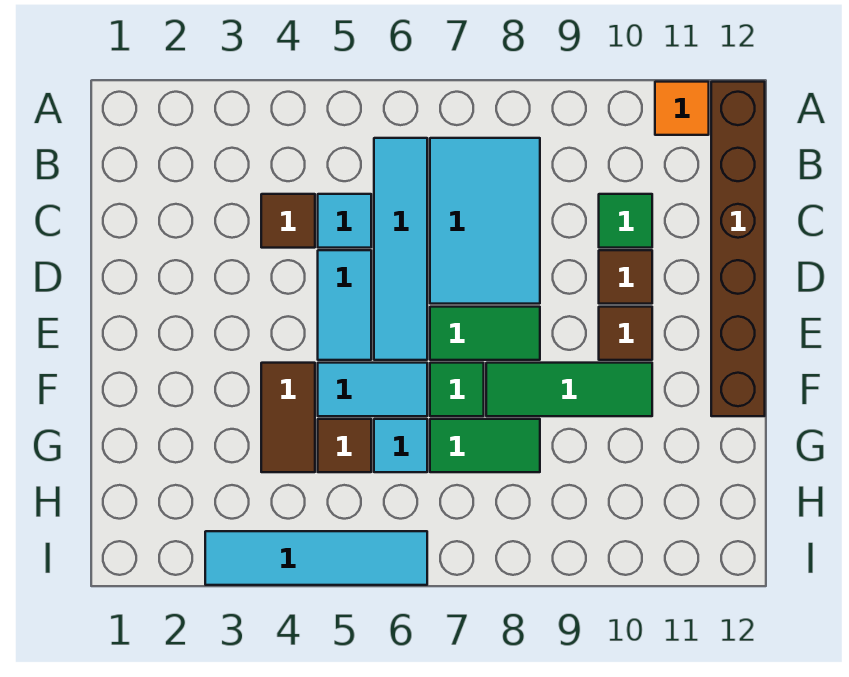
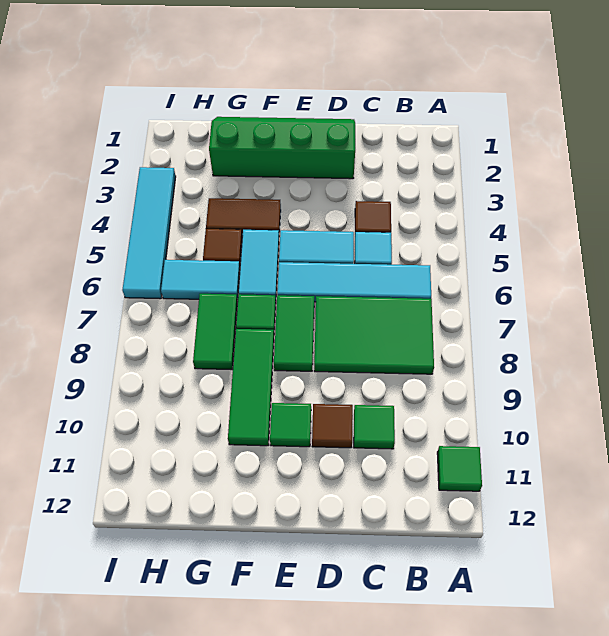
orange tile A11 level 1 -> green tile A11 level 1
brown brick A12:F12 level 1 -> none
cyan tile B7:D8 level 1 -> green tile B7:D8 level 1
none -> green slope D1:G2 level 1 top 2
brown tile E10 level 1 -> green tile E10 level 1
cyan tile G6 level 1 -> cyan tile G6:H6 level 1

